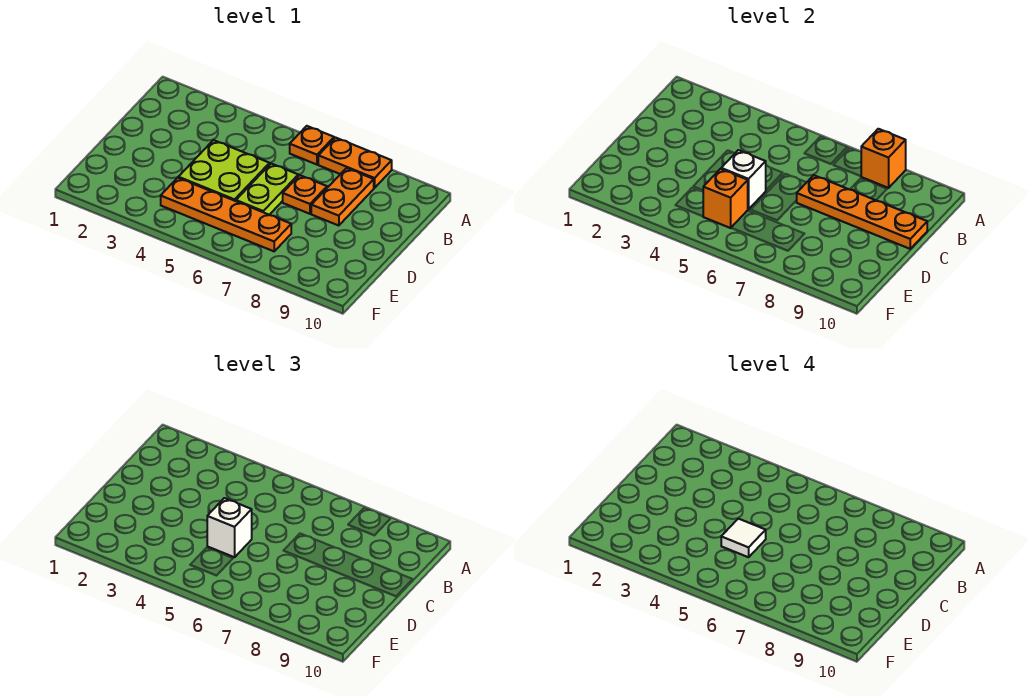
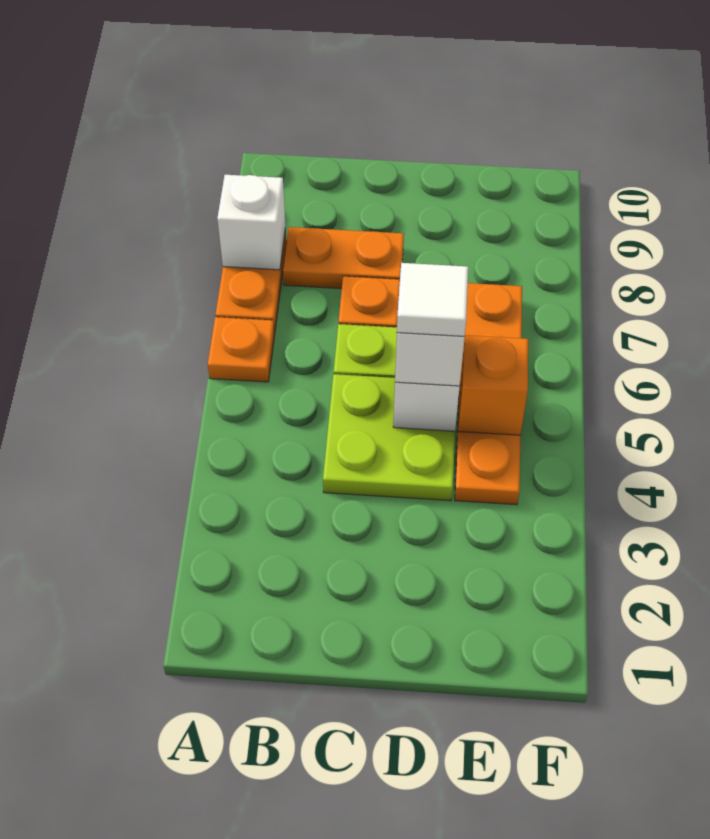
orange brick A8 level 2 -> white brick A8 level 2
orange plate C7:C10 level 2 -> none

